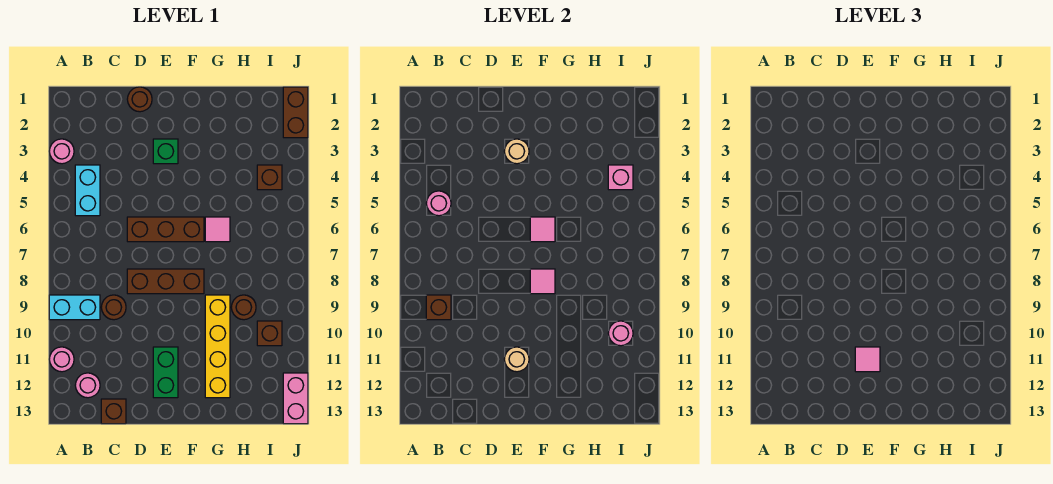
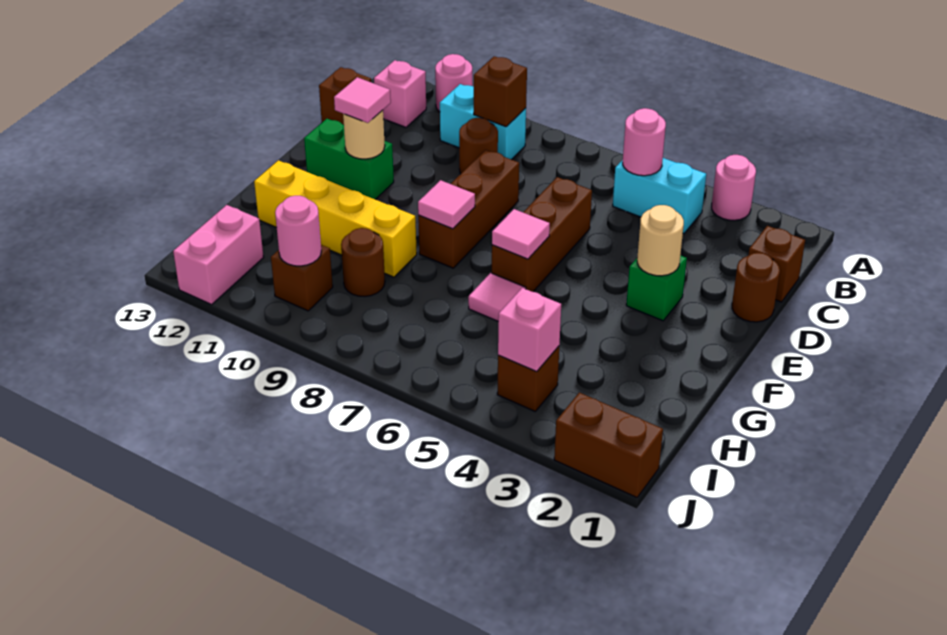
cyan brick A9:B9 level 1 -> cyan brick B9:B10 level 1
pink round brick B12 level 1 -> pink brick B12 level 1
none -> brown brick C1 level 1
pink brick J12:J13 level 1 -> pink brick I12:J12 level 1

